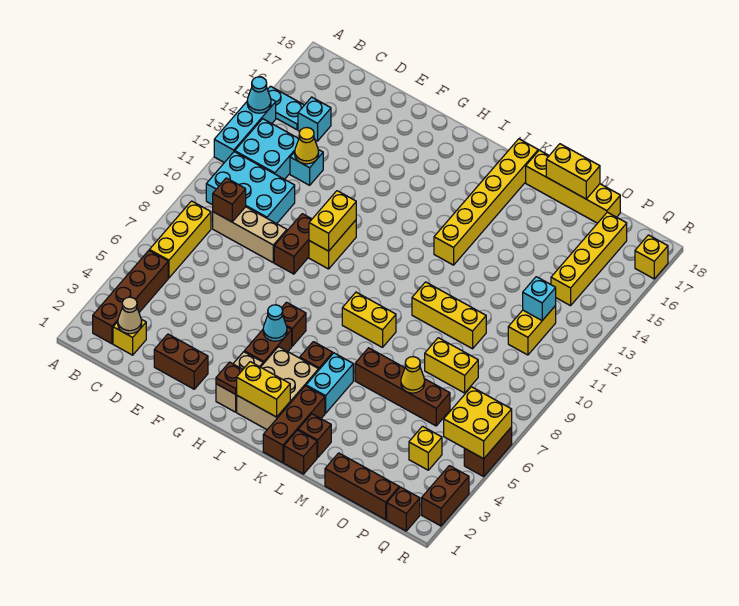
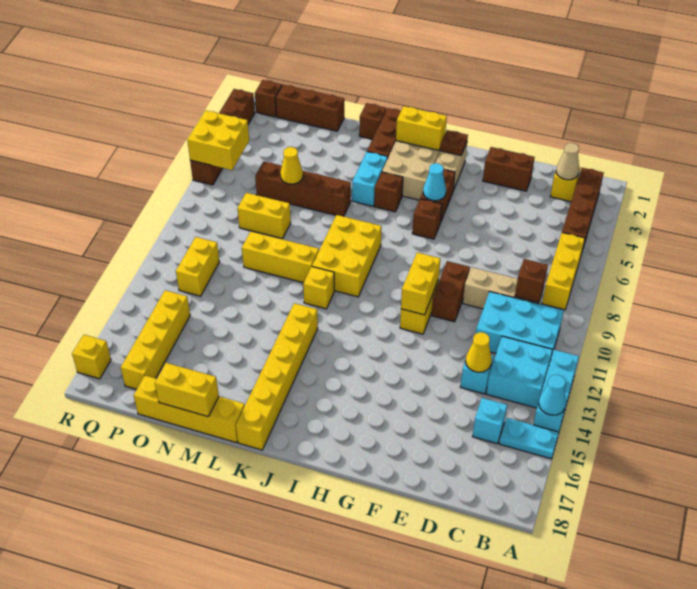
yellow brick J8:K8 level 1 -> yellow brick J8:K10 level 1
brown brick L2 level 1 -> none
yellow brick P4 level 1 -> yellow brick K11 level 1
cyan brick P12 level 2 -> none

